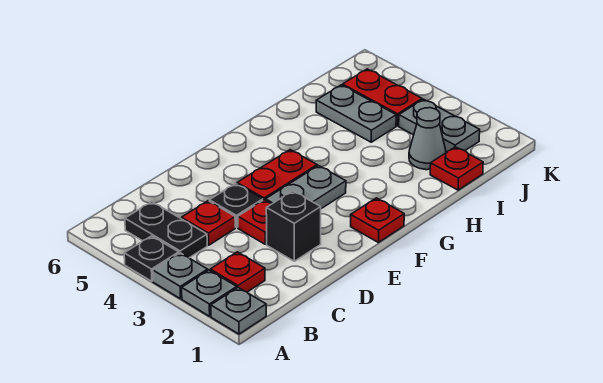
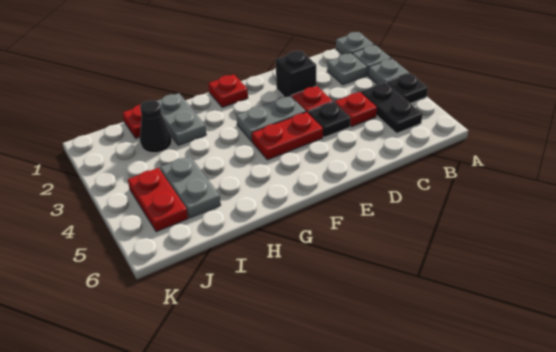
red plate B2 level 1 -> grey plate B2 level 1
grey cone I2 level 1 -> black cone I2 level 1
grey plate J2:J3 level 1 -> grey plate H1:H2 level 1

